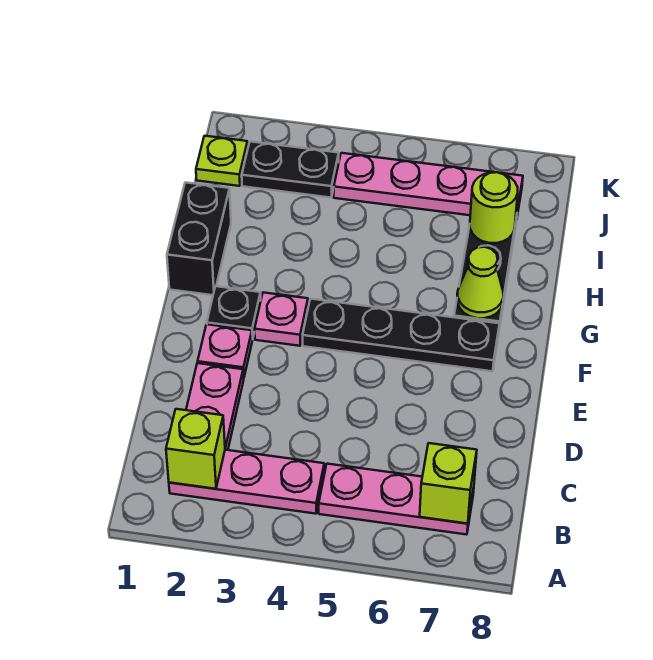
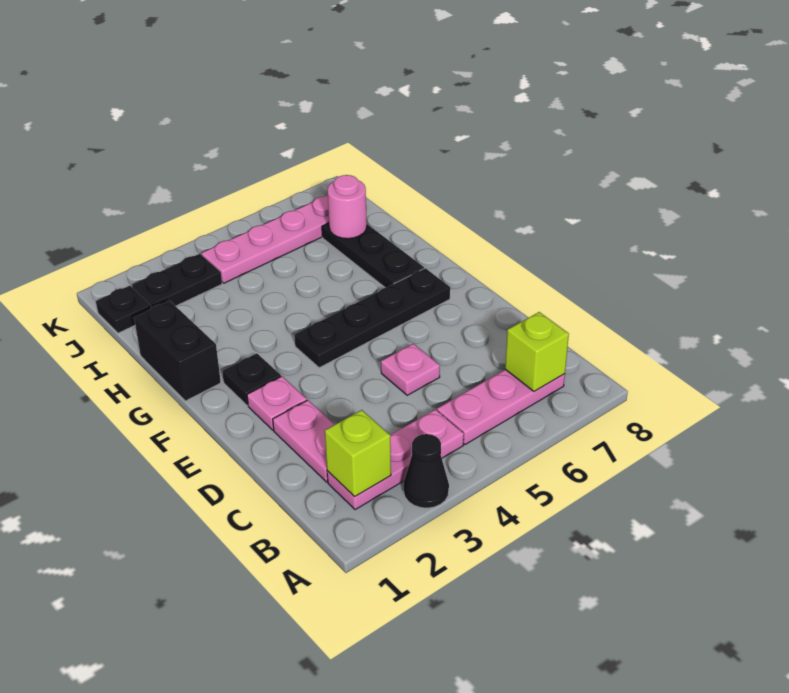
none -> black cone A3 level 1
pink plate F3 level 1 -> pink plate D5 level 1
lime cone G7 level 2 -> none
lime round brick I7 level 2 -> pink round brick I7 level 2
lime plate J1 level 1 -> black plate J1 level 1

